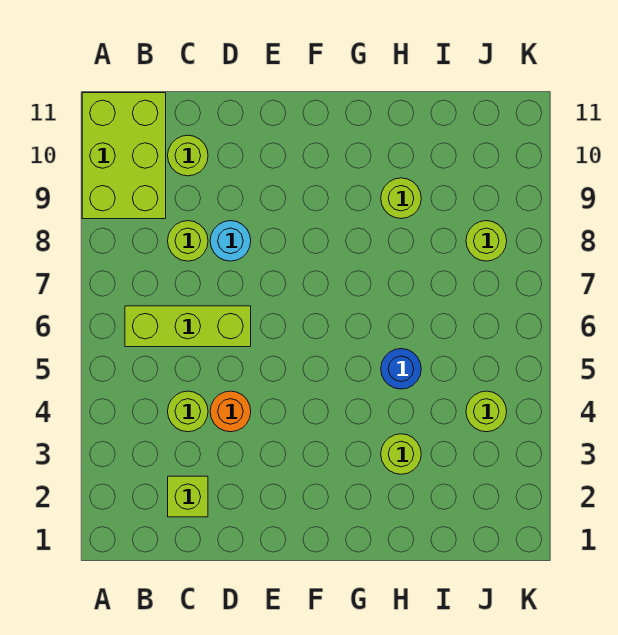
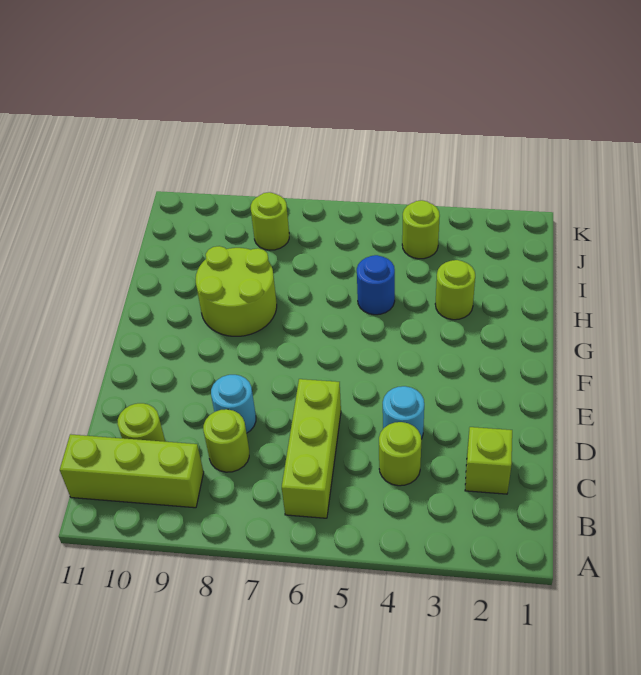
lime brick A9:B11 level 1 -> lime brick B9:B11 level 1
orange round brick D4 level 1 -> cyan round brick D4 level 1
lime round brick H9 level 1 -> lime round brick G8:H9 level 1

